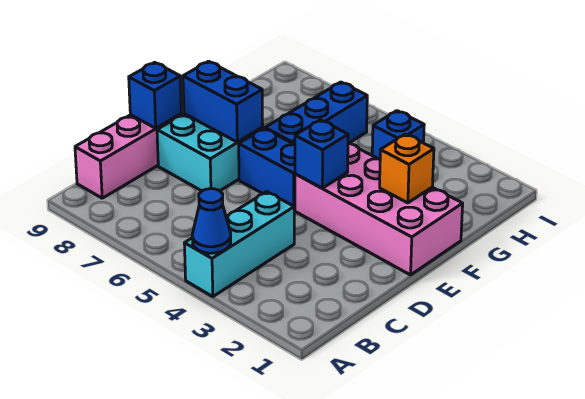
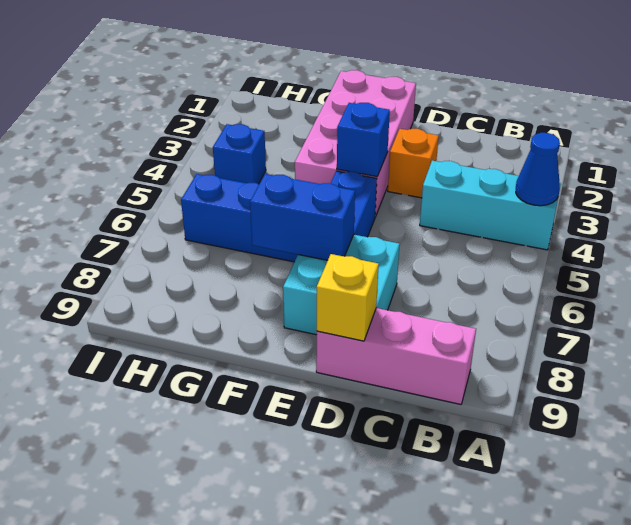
blue brick D9 level 2 -> yellow brick D9 level 2
blue brick E7:E8 level 2 -> blue brick E7:F7 level 2
orange brick F2 level 2 -> orange brick D3 level 1

